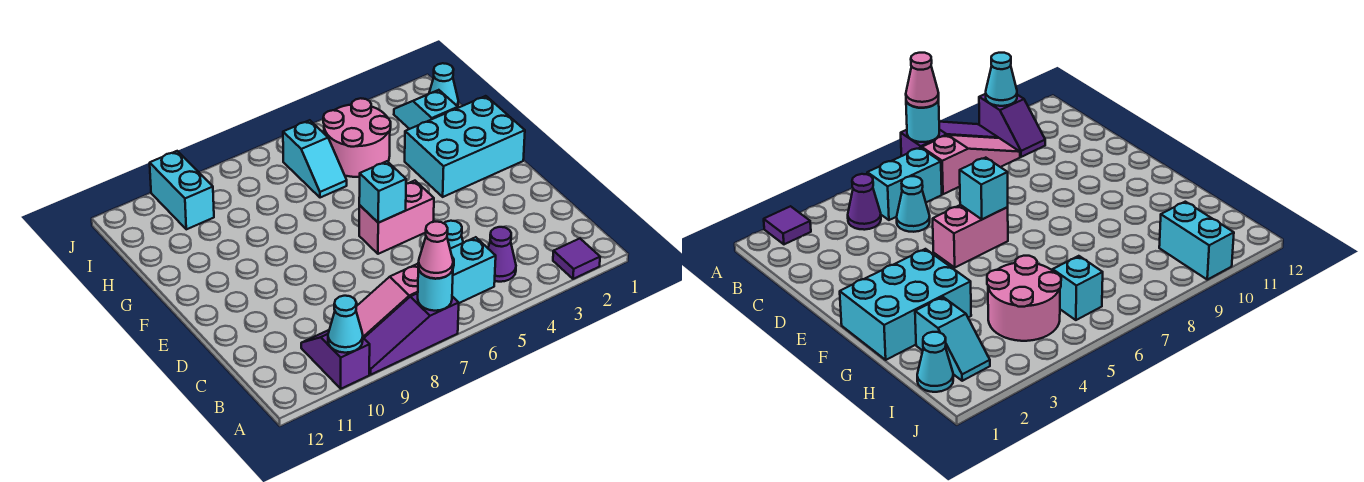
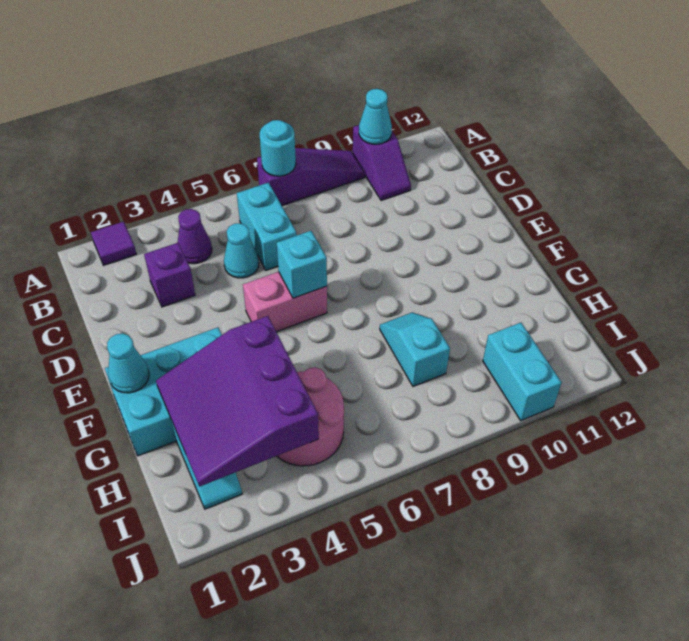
pink cone A7 level 3 -> none
cyan brick B5:B6 level 1 -> cyan brick B6:C6 level 1
pink slope B7:B9 level 1 top 7 -> none
none -> purple brick C3 level 1
none -> purple slope G2:I4 level 2 top 4
cyan slope H6:I6 level 1 top I -> cyan slope G8:H8 level 1 top H
cyan cone I1 level 1 -> cyan cone F1 level 2

